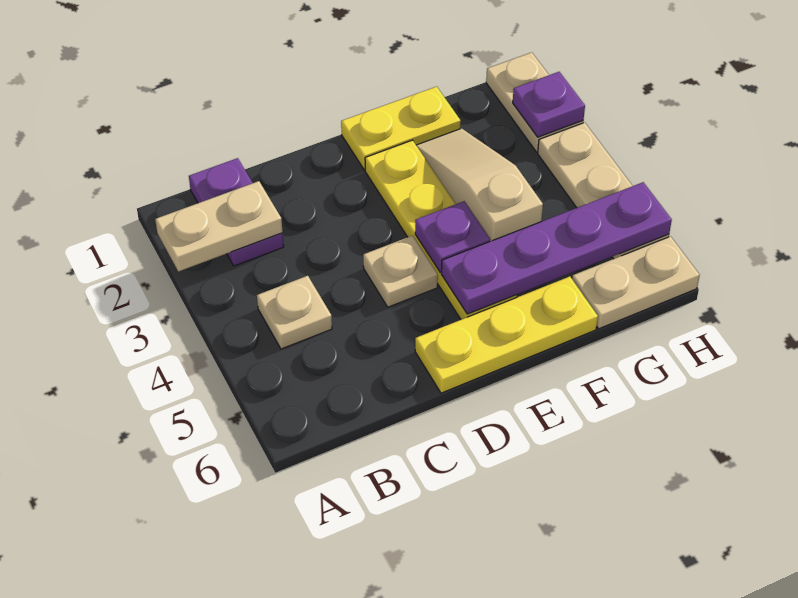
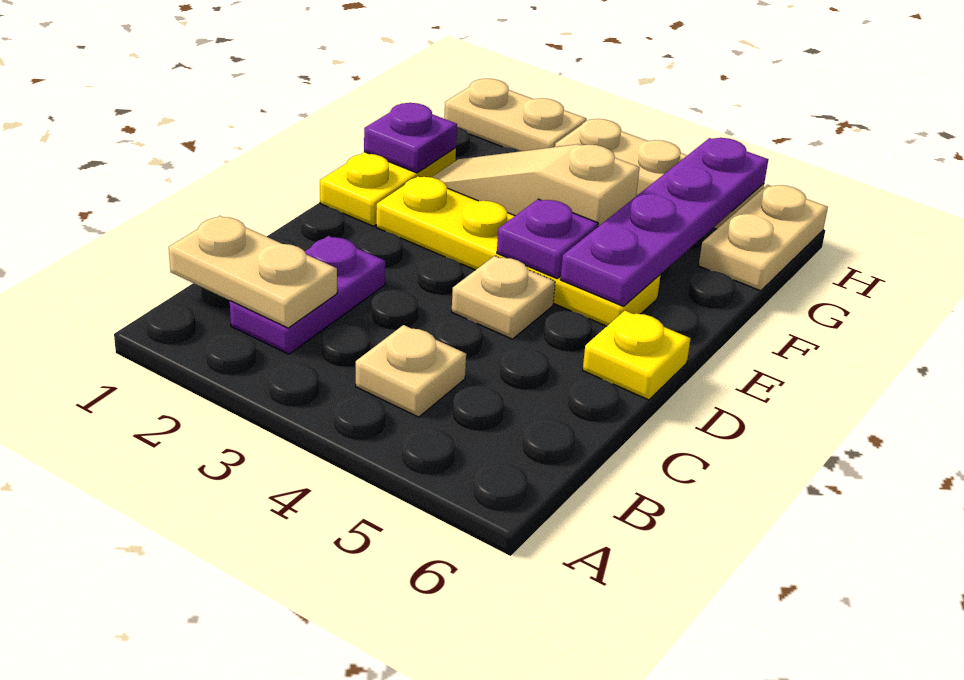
tan plate A2:B2 level 2 -> tan plate B1:B2 level 2
purple plate B1:B2 level 1 -> purple plate B2:C2 level 1
yellow plate D6:F6 level 1 -> yellow plate D6 level 1
purple plate H2 level 2 -> purple plate F1 level 2

